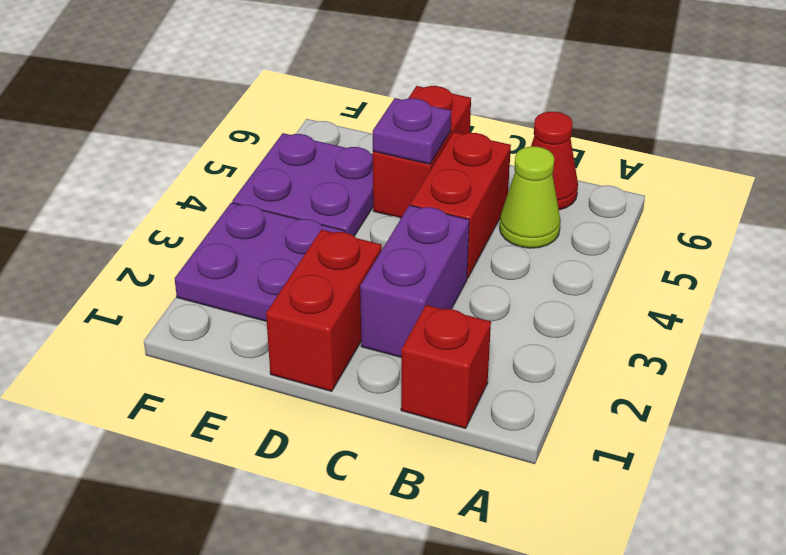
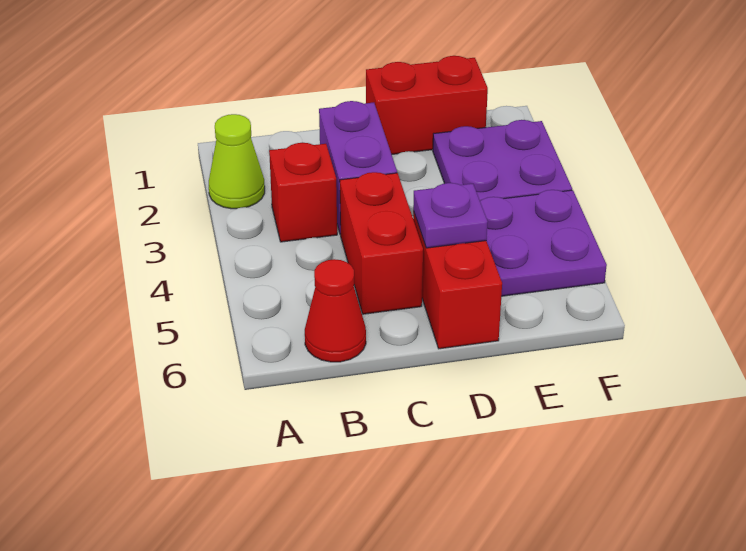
red brick B1 level 1 -> red brick B3 level 1
lime cone B5 level 1 -> lime cone A2 level 1
red brick D1:D2 level 1 -> red brick D1:E1 level 1

